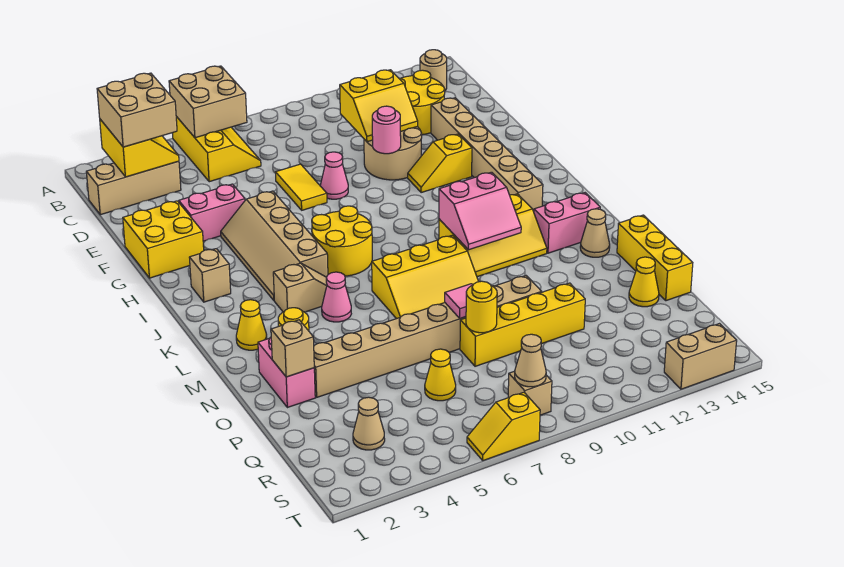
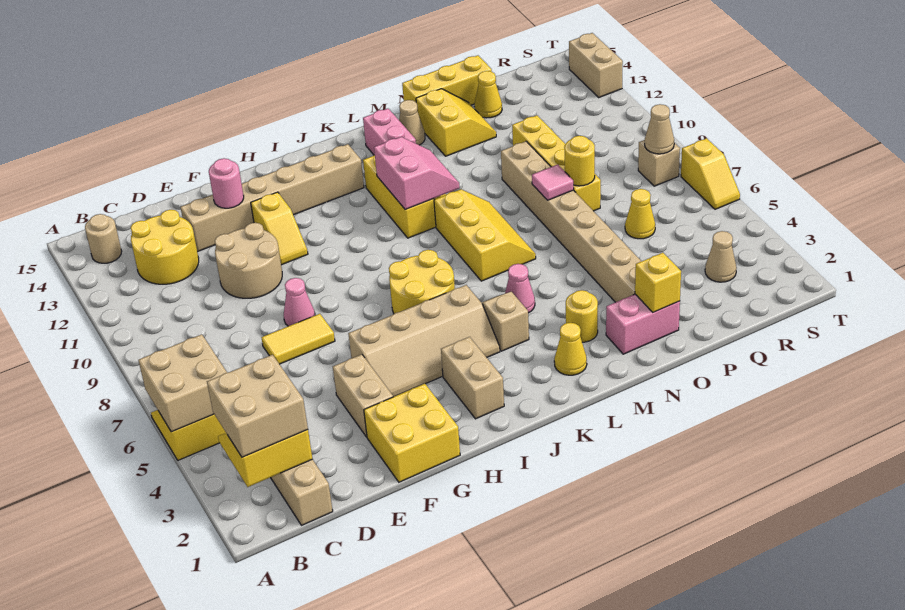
yellow slope D10:E11 level 2 top D -> yellow slope N13:O14 level 1 top N
pink brick F3:F4 level 1 -> tan brick F3:F4 level 1
pink round brick F10 level 2 -> pink round brick F13 level 2
tan brick I2 level 1 -> tan brick I2:I3 level 1
tan brick O2 level 2 -> yellow brick O2 level 2

